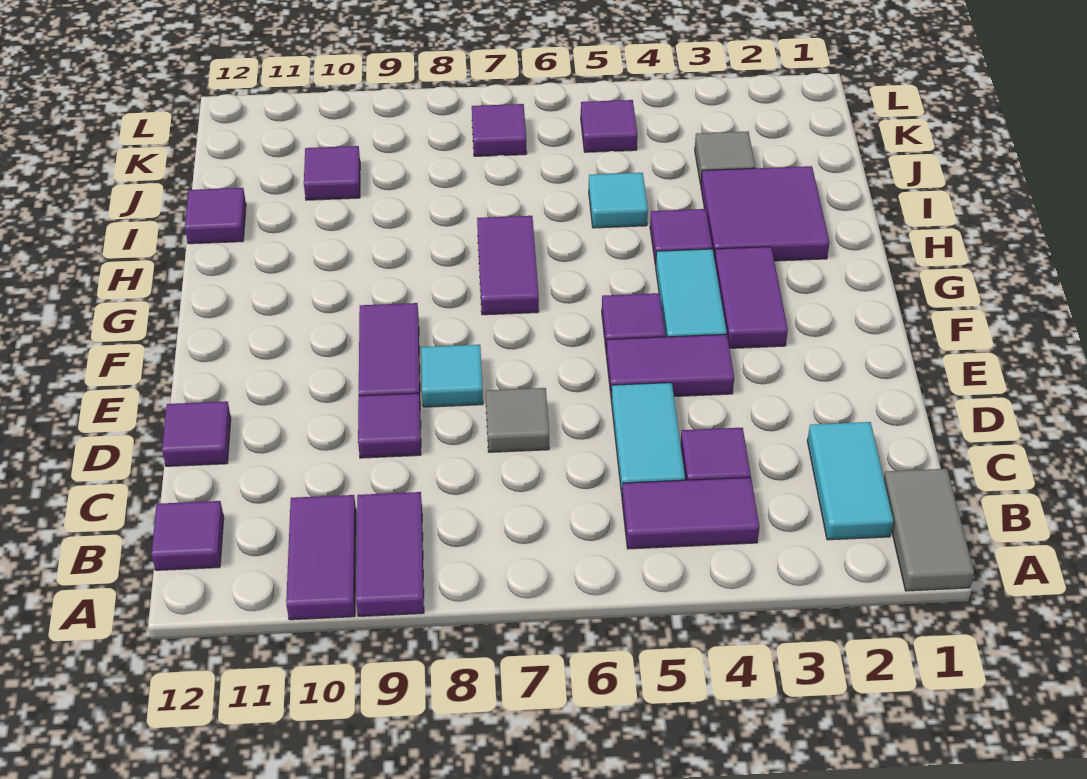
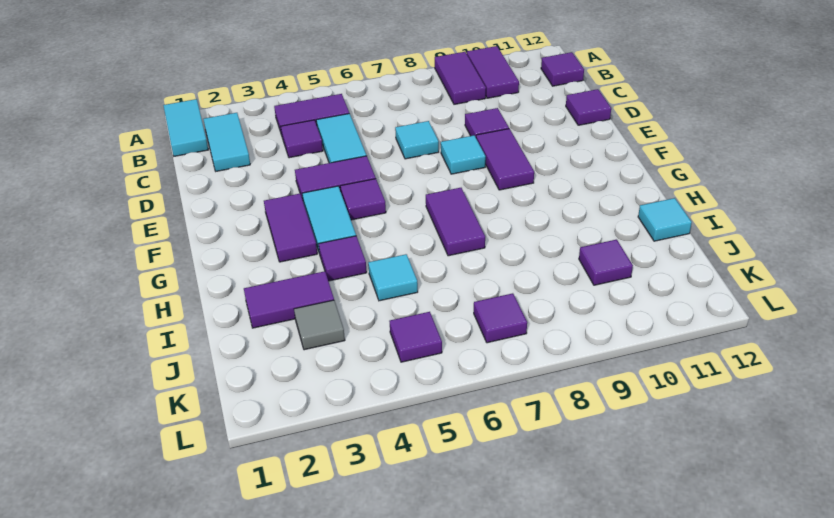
grey tile A1:B1 level 1 -> cyan tile A1:B1 level 1
grey tile D7 level 1 -> cyan tile D7 level 1
purple tile H2:I3 level 1 -> purple tile I2:I3 level 1
purple tile I12 level 1 -> cyan tile I12 level 1

